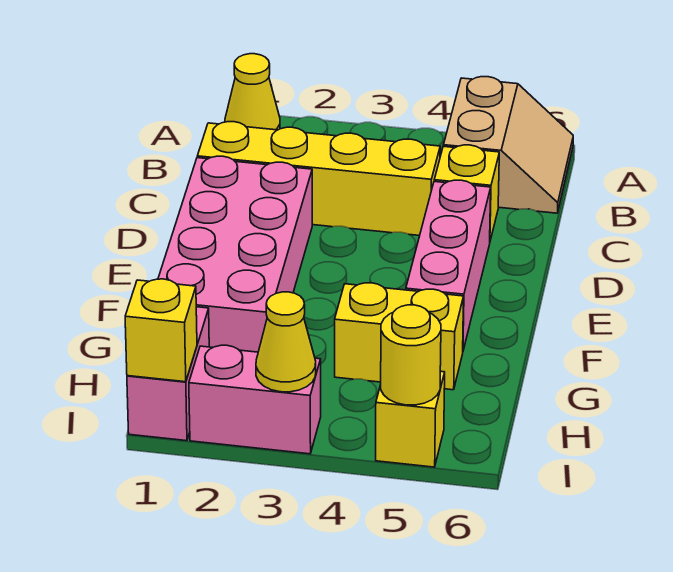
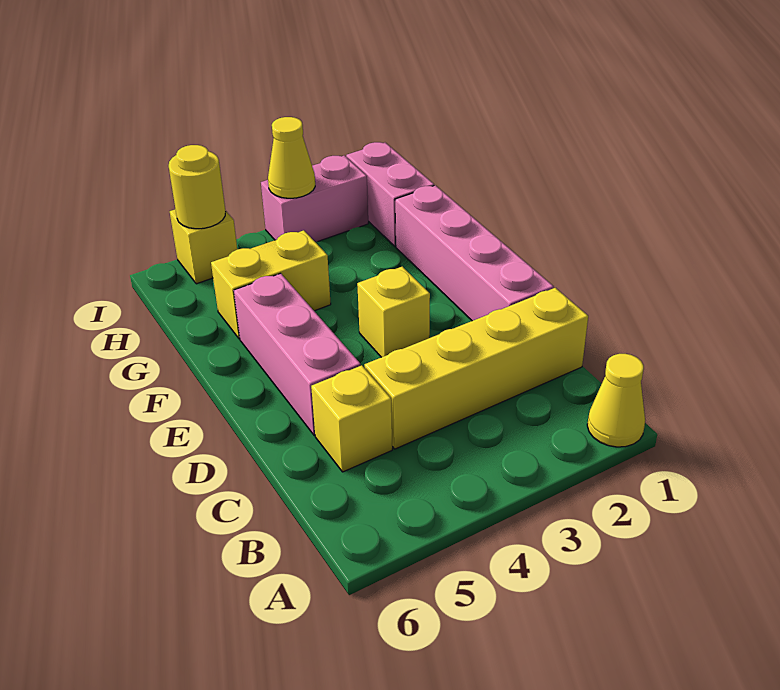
tan slope A5:B6 level 1 top 5 -> none
pink brick D1:G2 level 1 -> pink brick D1:G1 level 1
yellow brick I1 level 2 -> yellow brick E3 level 1

